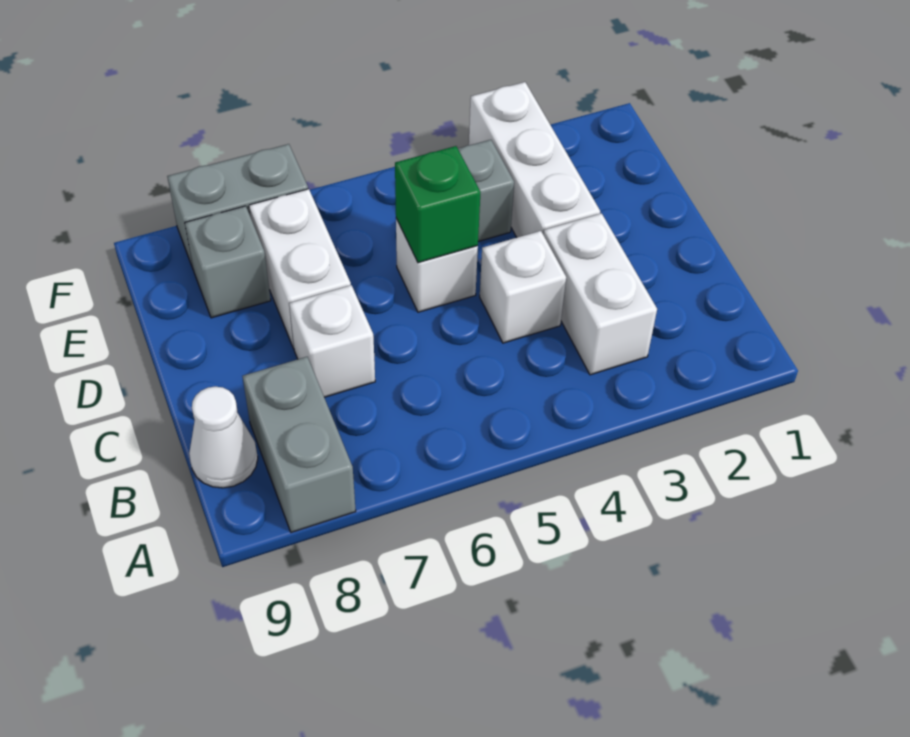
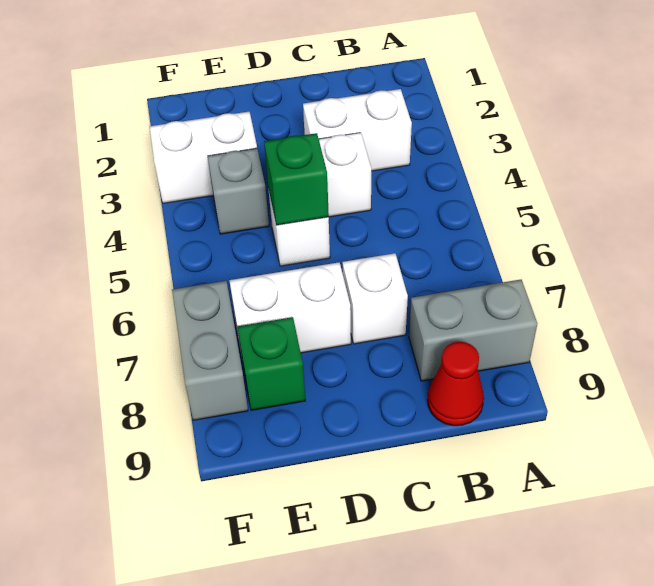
white cone B9 level 1 -> red cone B9 level 1
white brick D3:F3 level 1 -> white brick E3:F3 level 1
grey brick E8 level 1 -> green brick E8 level 1

